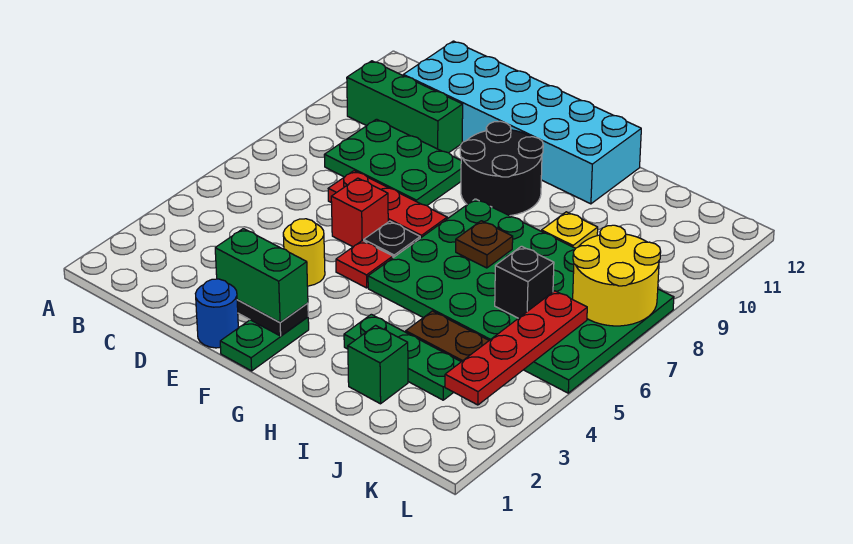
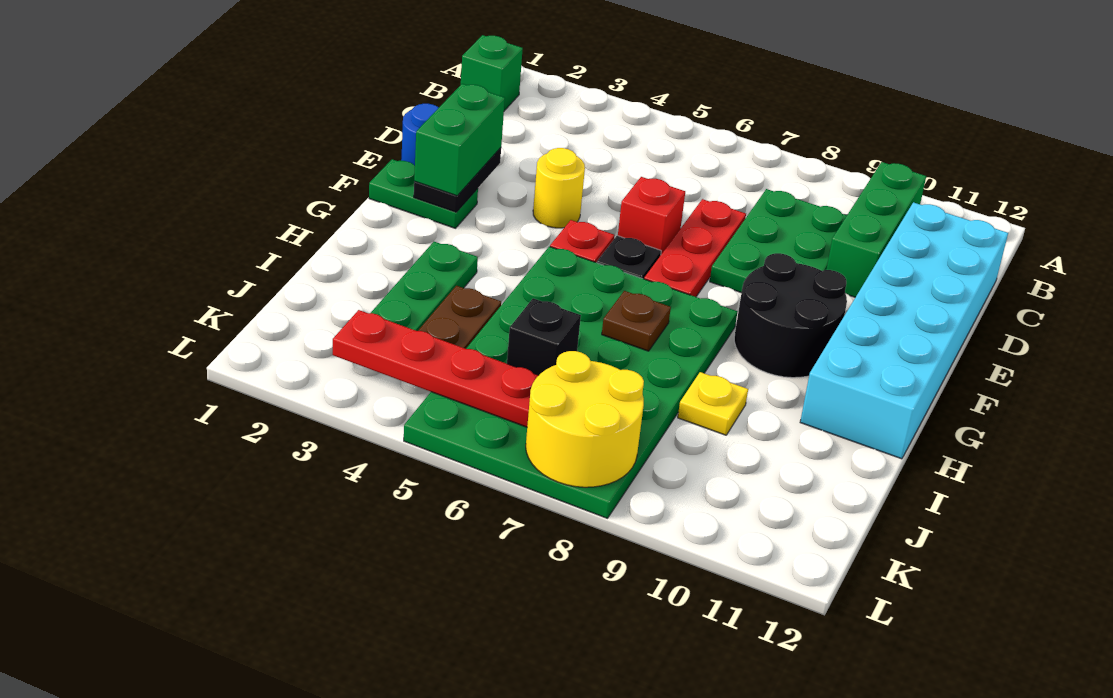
green brick I2 level 1 -> green brick B1 level 1

